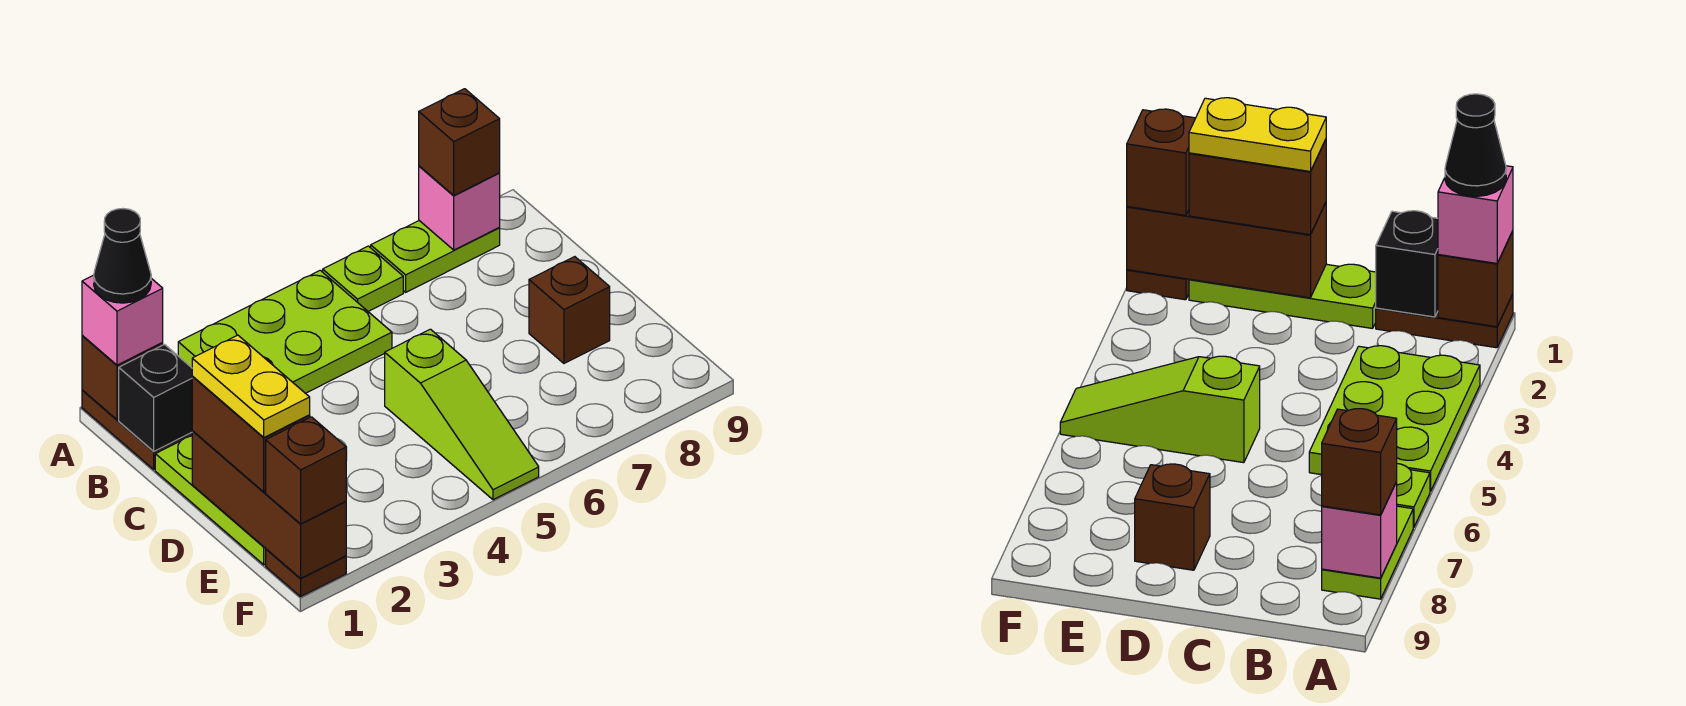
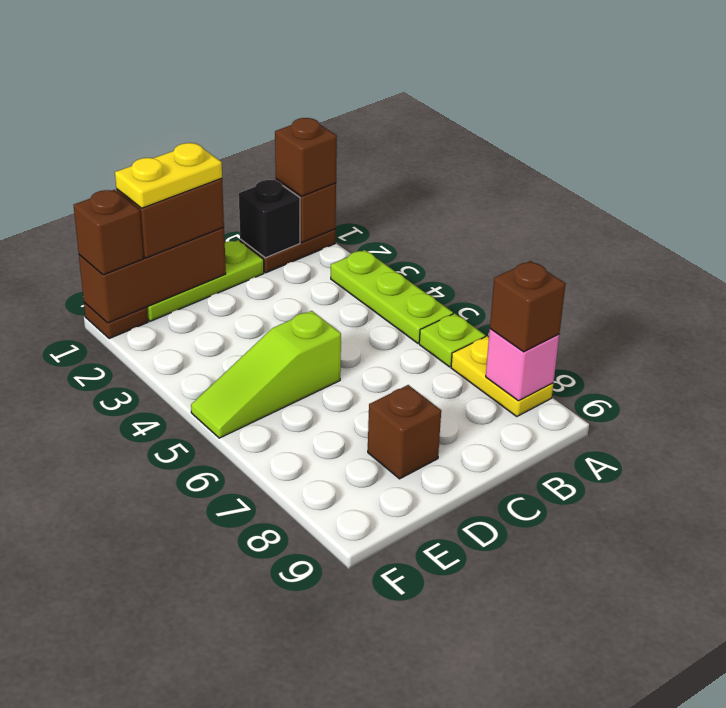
pink brick A1 level 3 -> brown brick A1 level 3
black cone A1 level 4 -> none
lime plate A3:B5 level 1 -> lime plate A3:A5 level 1
lime plate A7:A8 level 1 -> yellow plate A7:A8 level 1

